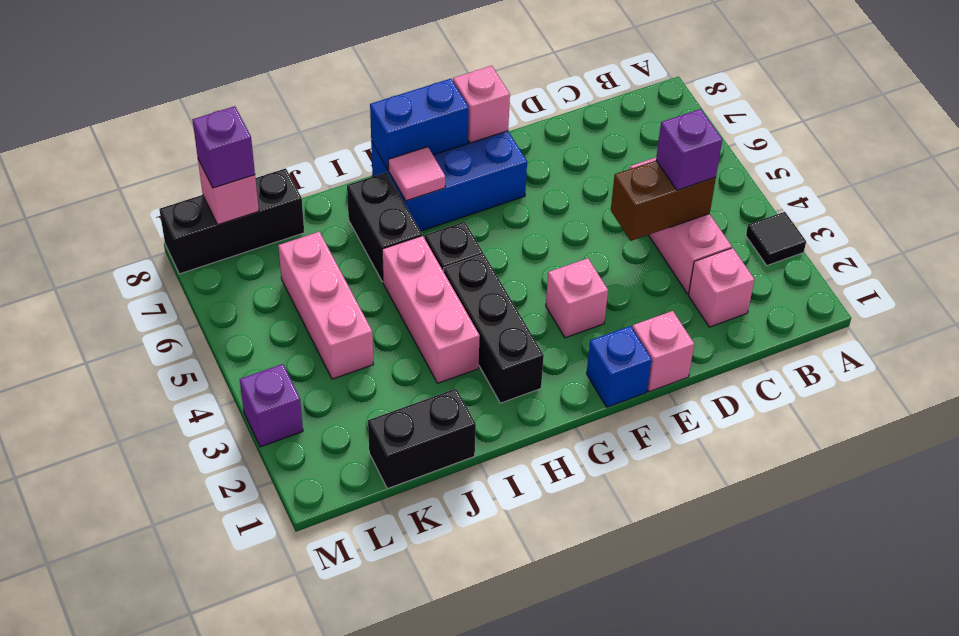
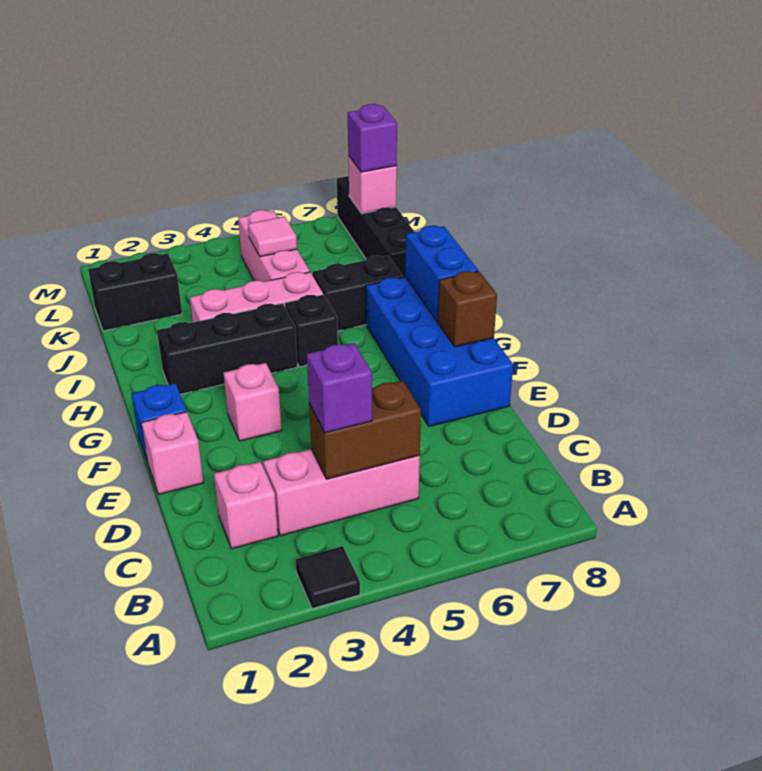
brown brick C4:D4 level 2 -> brown brick C4:C5 level 2
blue brick F7:H8 level 1 -> blue brick E7:H8 level 1
pink brick F8 level 2 -> brown brick F8 level 2
pink tile H7 level 2 -> pink tile K5 level 2
black brick J1:K1 level 1 -> black brick K1:K2 level 1
pink brick K4:K6 level 1 -> pink brick J5:L5 level 1
black brick K8:M8 level 1 -> black brick J8:M8 level 1
purple brick M3 level 1 -> none

